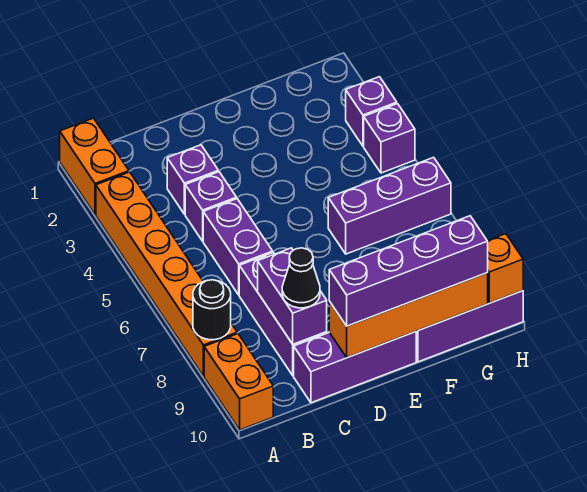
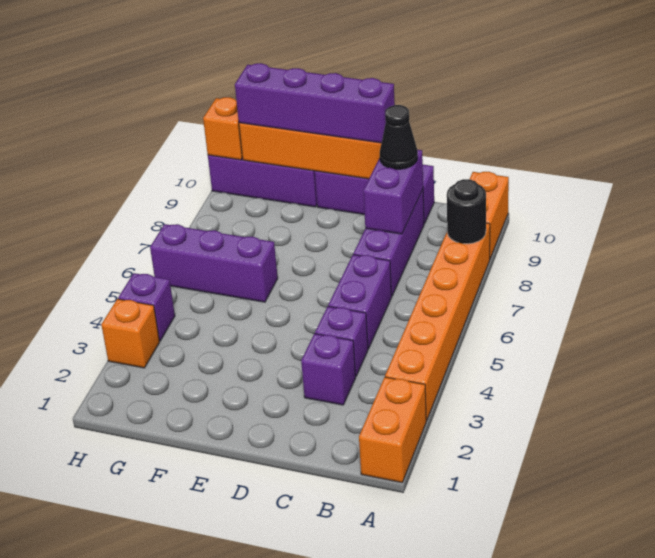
purple brick H3 level 1 -> orange brick H3 level 1

